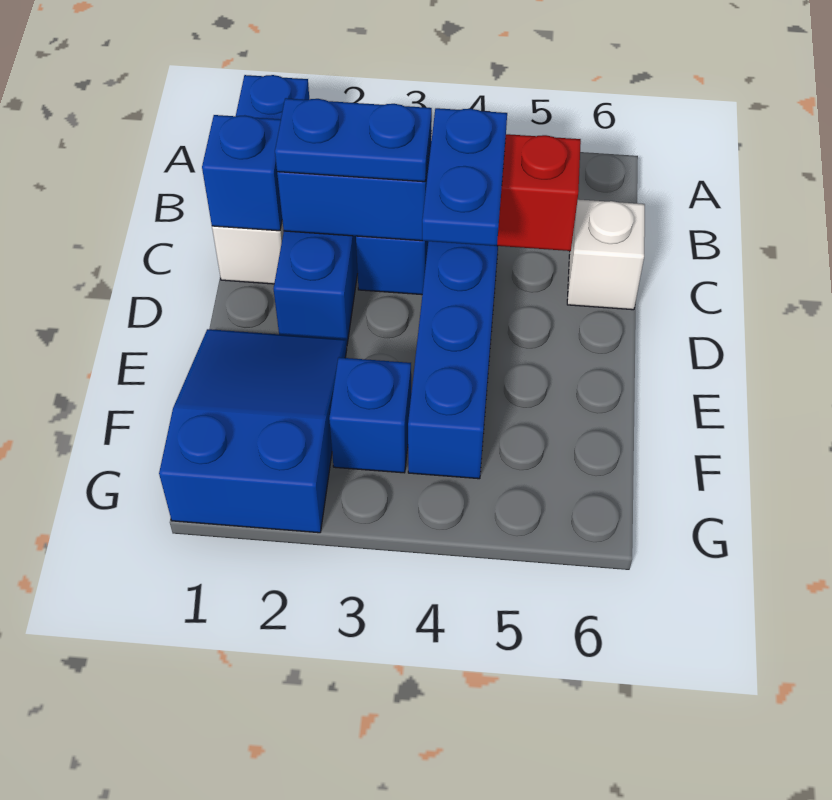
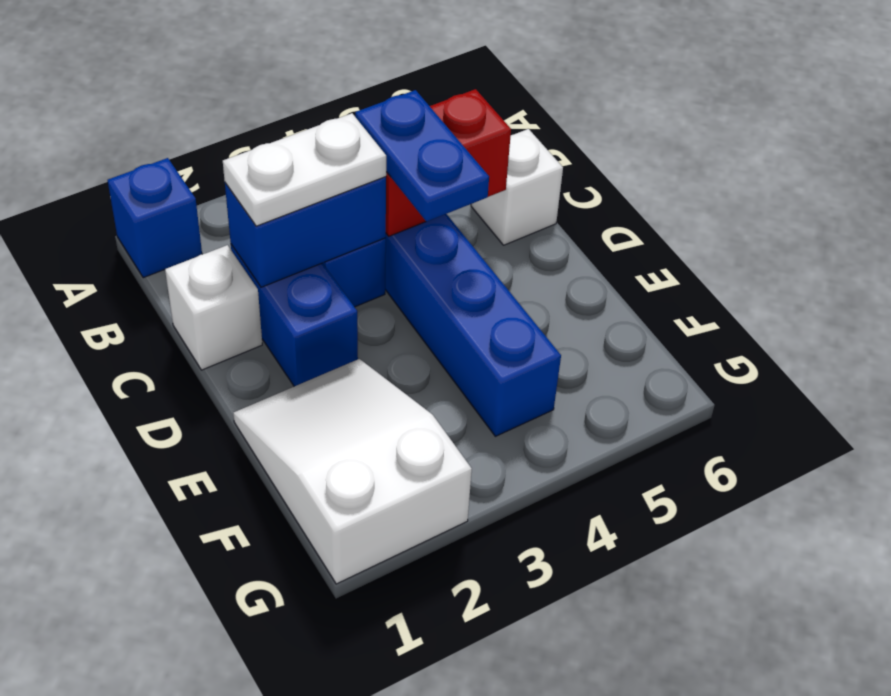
blue brick C1 level 2 -> none
blue plate C2:C3 level 3 -> white plate C2:C3 level 3
blue slope E1:G2 level 1 top G -> white slope E1:G2 level 1 top G
blue brick F3 level 1 -> none

